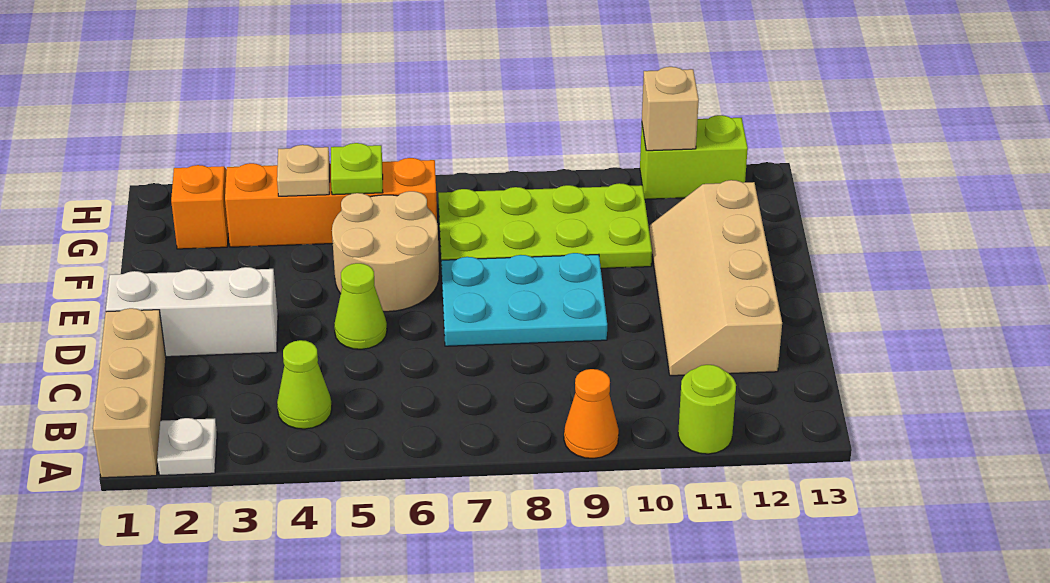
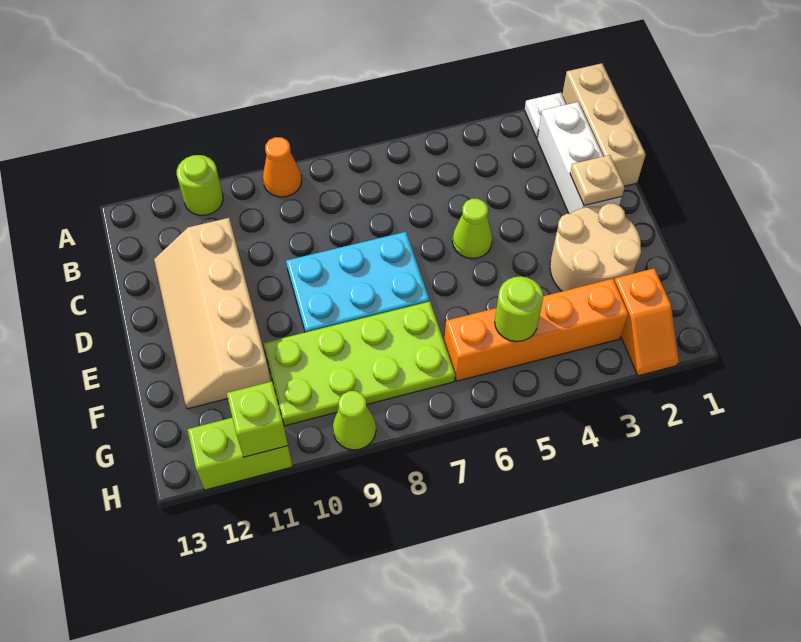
lime cone B4 level 1 -> lime cone H9 level 1
tan slope C11:F12 level 1 top 12 -> tan slope C11:F12 level 1 top 11
white brick D1:D3 level 1 -> white brick B2:D2 level 1
tan round brick E5:F6 level 1 -> tan round brick E2:F3 level 1
tan plate G4 level 2 -> tan plate D2 level 2
lime plate G5 level 2 -> lime round brick G5 level 2
tan brick H11 level 2 -> lime brick H11 level 2

